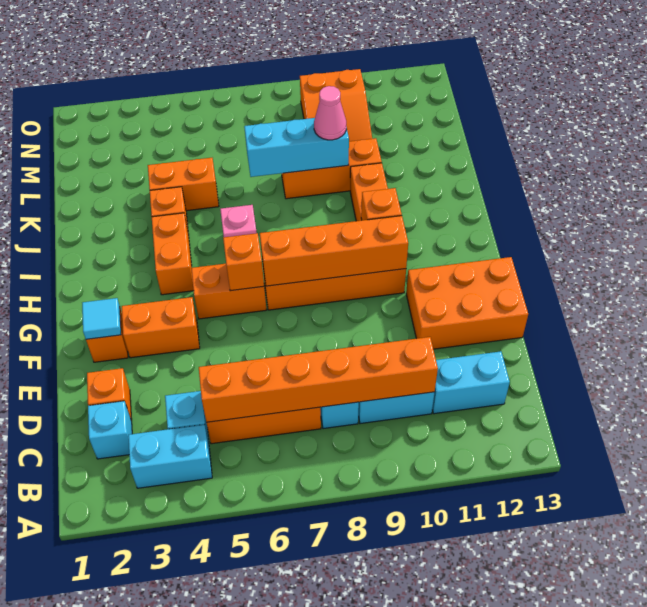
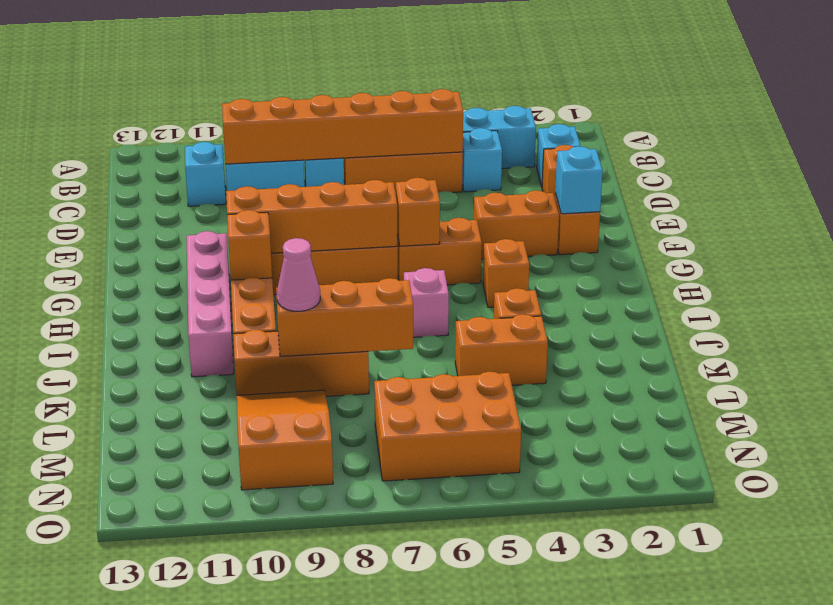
cyan brick C11:C12 level 1 -> cyan brick C11 level 1
orange brick E11:F13 level 1 -> orange brick M5:N7 level 1
cyan tile F2 level 2 -> cyan brick F2 level 2
none -> pink brick G11:J11 level 1
orange brick H4:I4 level 1 -> orange brick H4 level 1
cyan brick K7:K9 level 2 -> orange brick K7:K9 level 2

